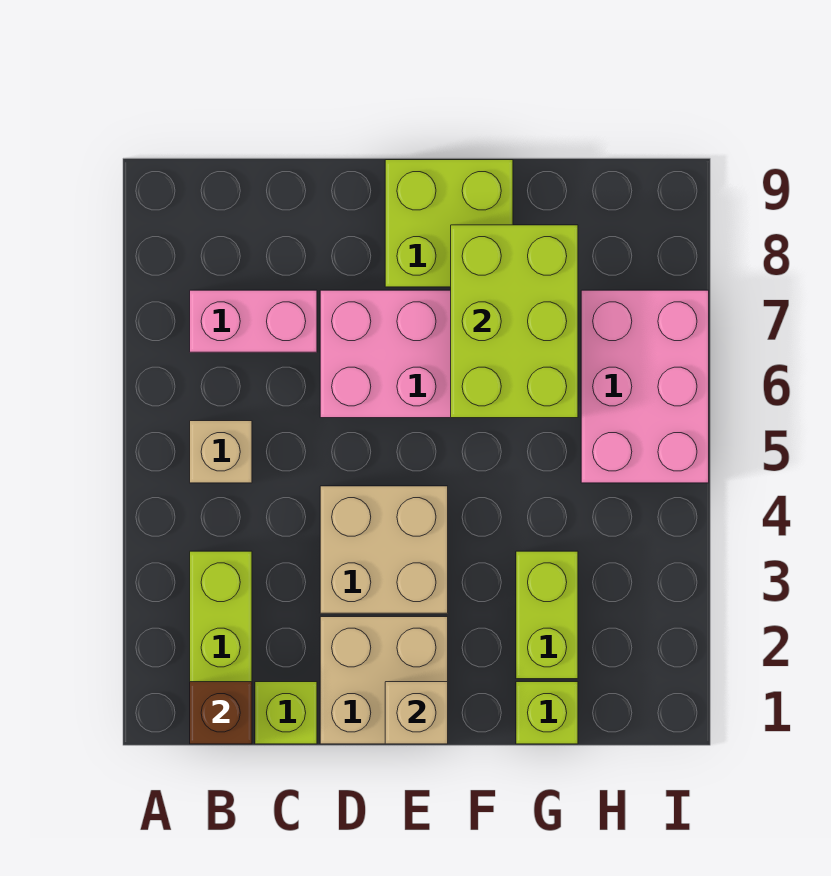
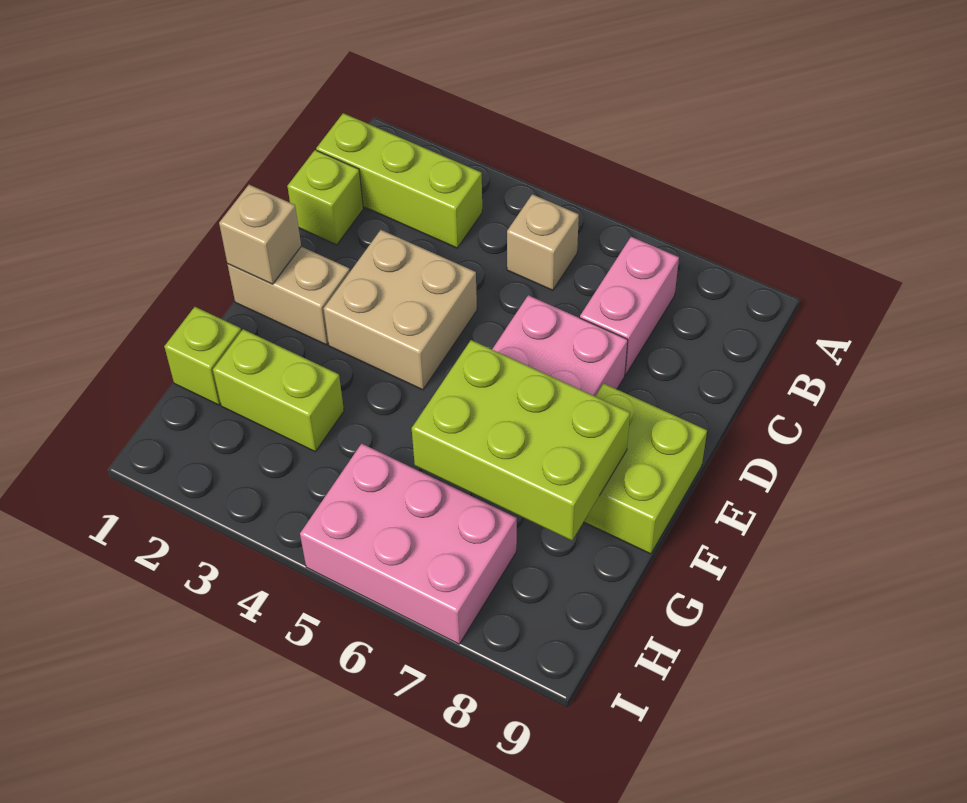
brown brick B1 level 2 -> none
tan brick D1:E2 level 1 -> tan brick E1:E2 level 1

